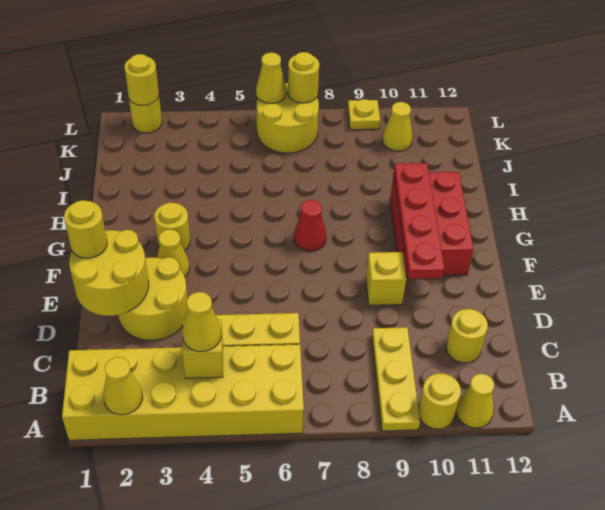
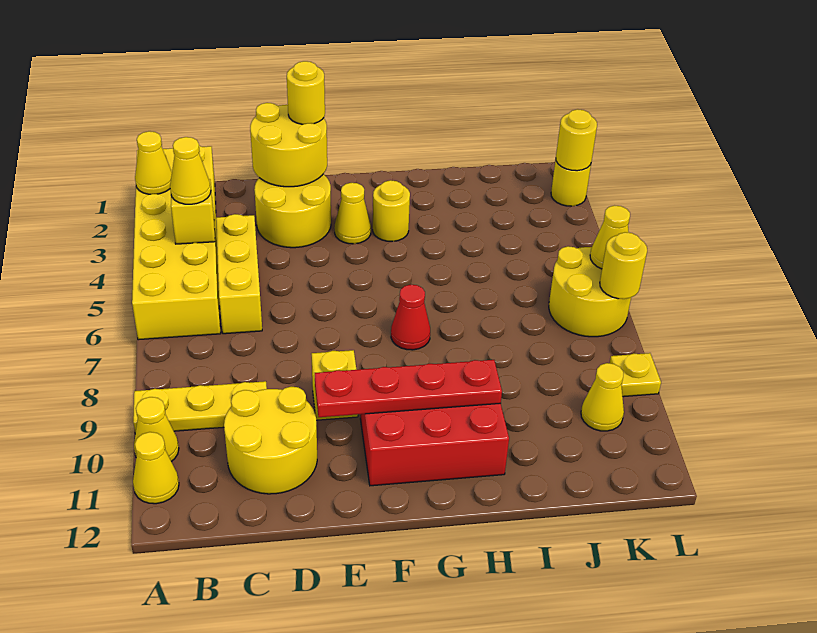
yellow round brick A10 level 1 -> yellow cone A10 level 1
yellow round brick C11 level 1 -> yellow round brick C10:D11 level 1

